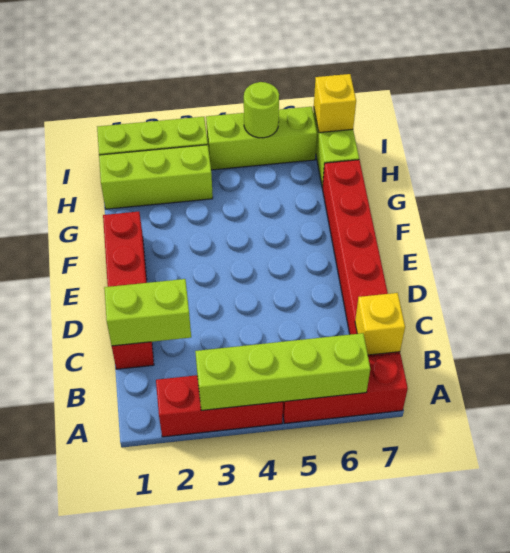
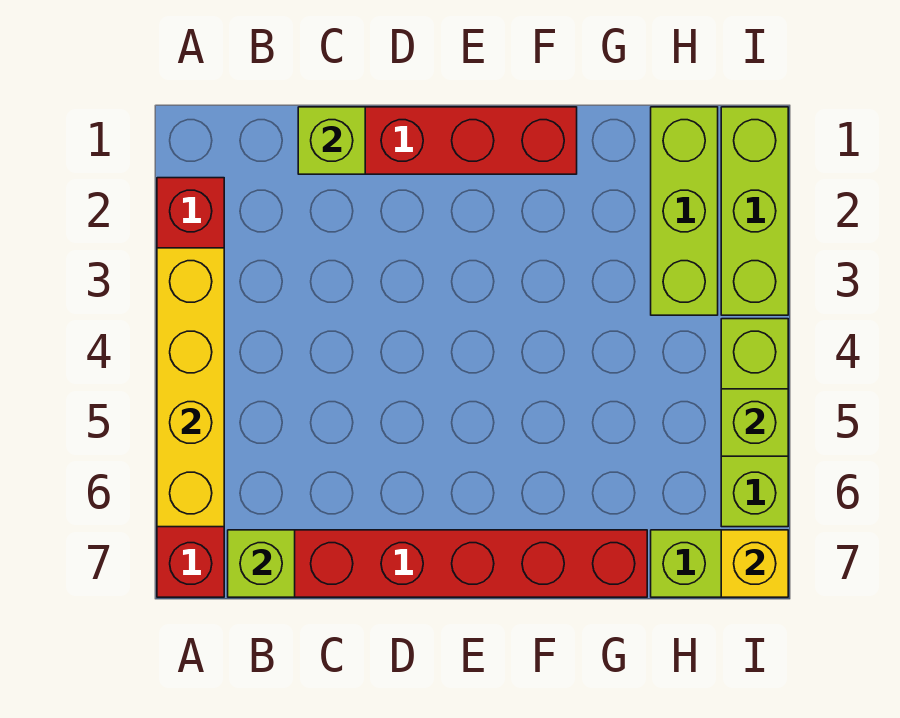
lime brick A3:A6 level 2 -> yellow brick A3:A6 level 2
yellow brick B7 level 2 -> lime brick B7 level 2
lime brick C1:C2 level 2 -> lime brick C1 level 2
lime round brick I5 level 2 -> lime brick I5 level 2

